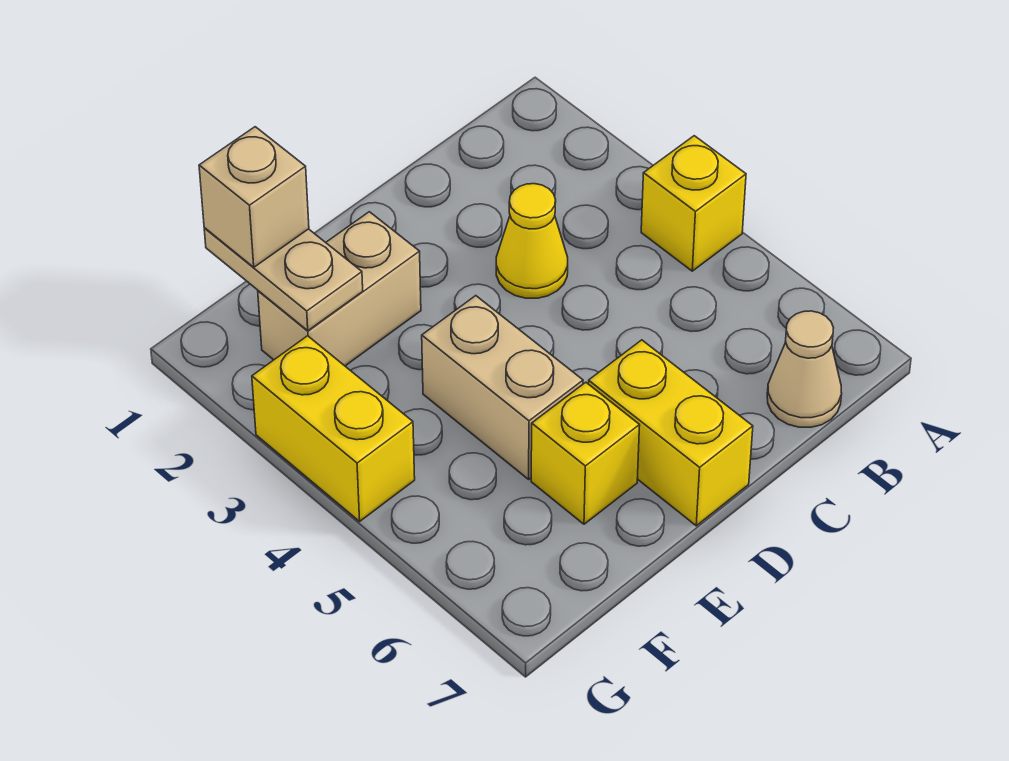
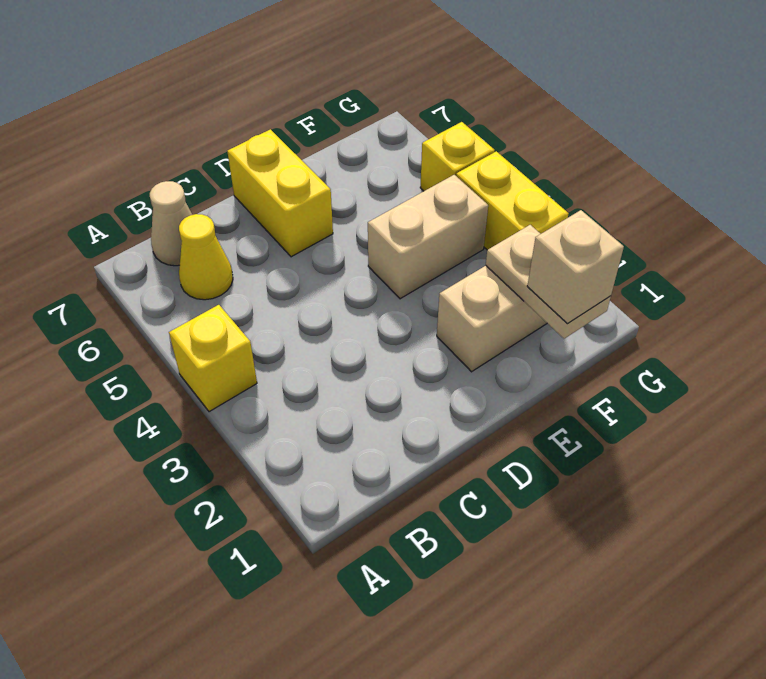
yellow cone C3 level 1 -> yellow cone B6 level 1
tan brick E4:E5 level 1 -> tan brick E4:F4 level 1
yellow brick E6 level 1 -> yellow brick G5 level 1

